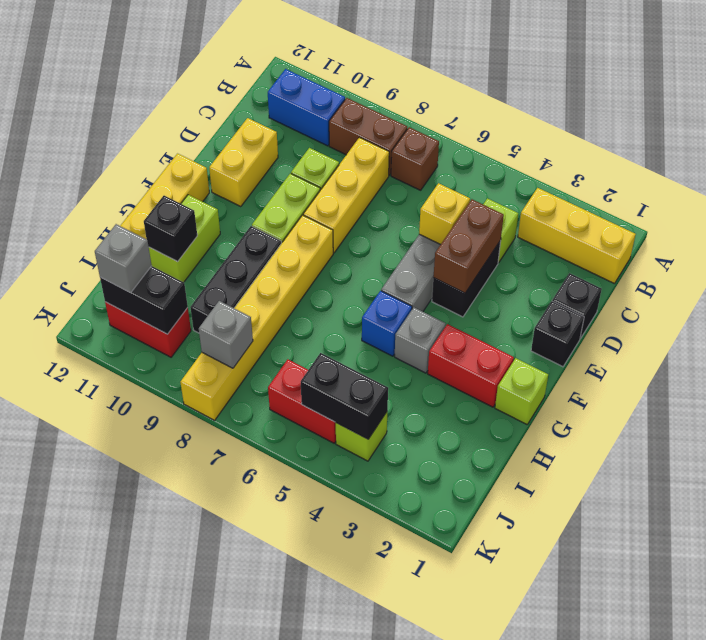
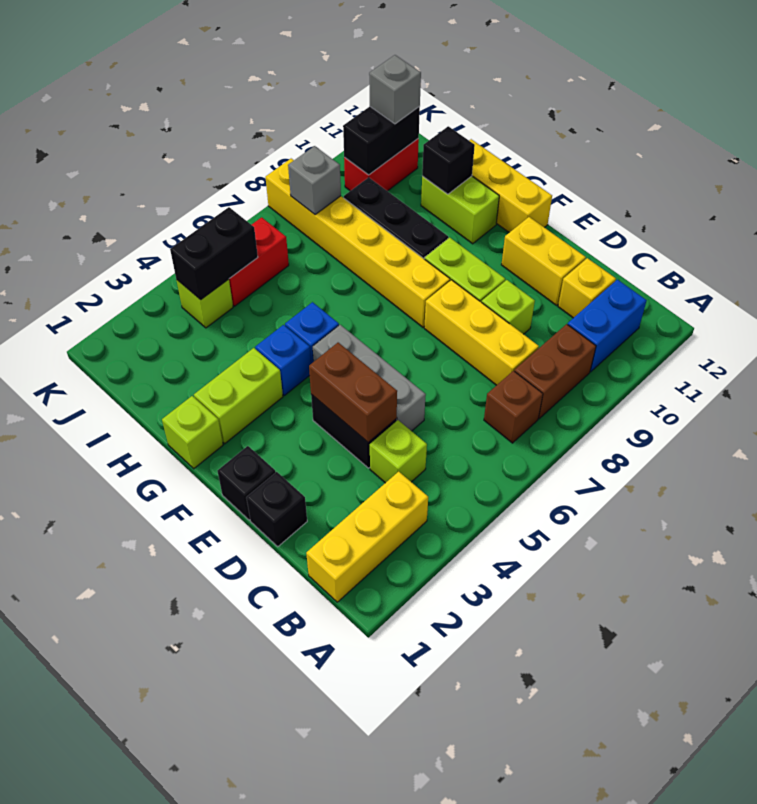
yellow brick D5 level 2 -> yellow brick C11 level 1
red brick G2:G3 level 1 -> lime brick G2:G3 level 1
grey brick G4 level 1 -> blue brick G4 level 1

